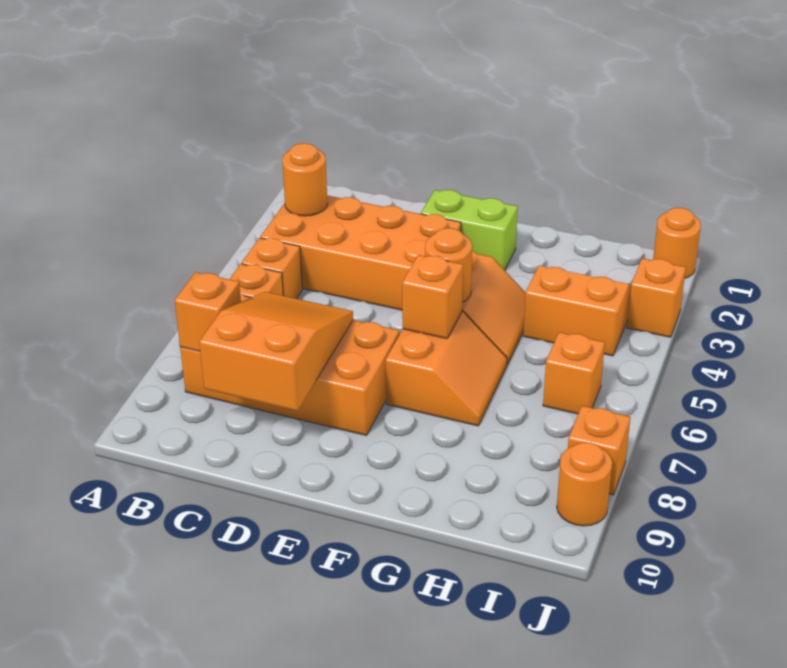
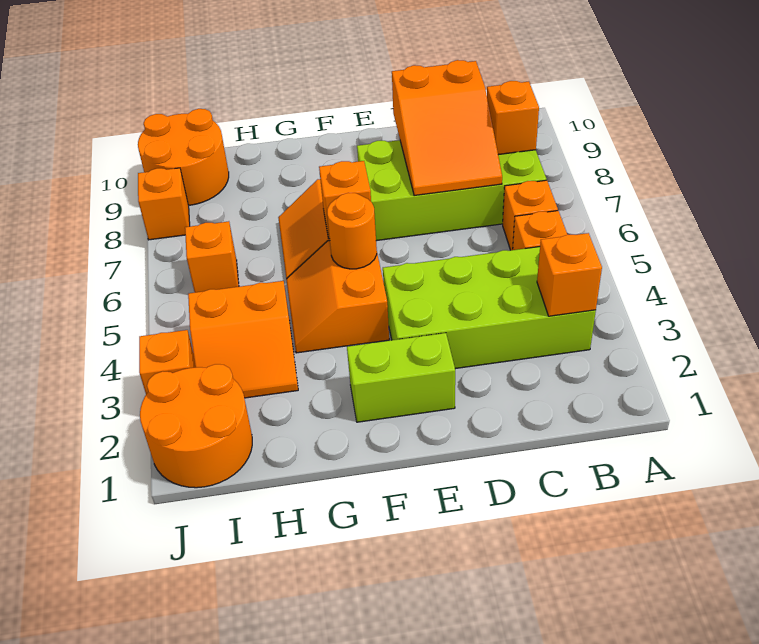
orange brick B3:E4 level 1 -> lime brick B3:E4 level 1
orange round brick B3 level 2 -> orange brick B3 level 2
orange brick B7:E8 level 1 -> lime brick B7:E8 level 1
orange round brick J1 level 1 -> orange round brick I1:J2 level 1
orange round brick J9 level 1 -> orange round brick I9:J10 level 1

